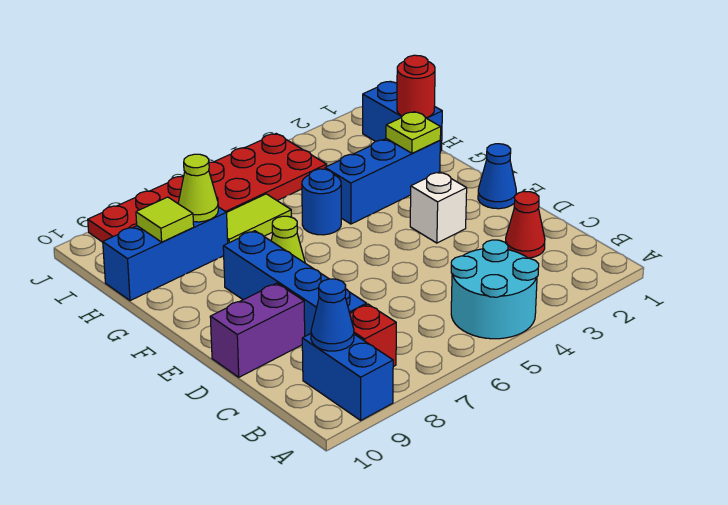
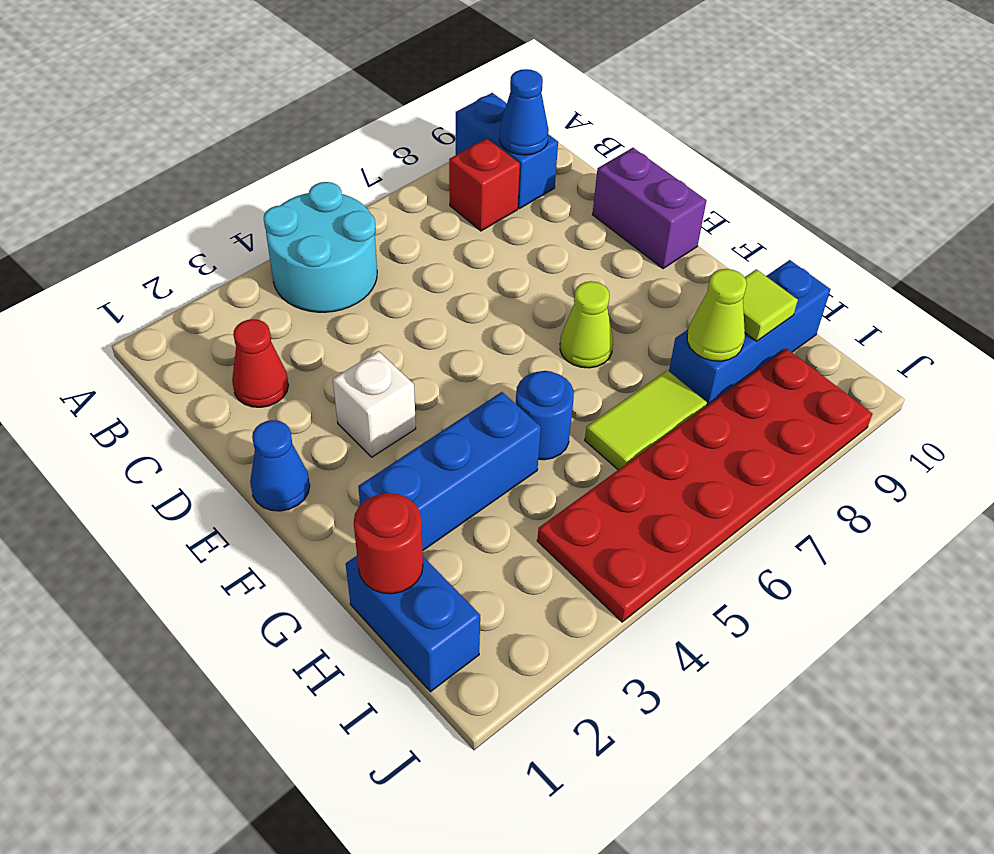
blue brick C8:F8 level 1 -> none
purple brick D9:D10 level 1 -> purple brick D10:E10 level 1
lime plate G2 level 2 -> none

